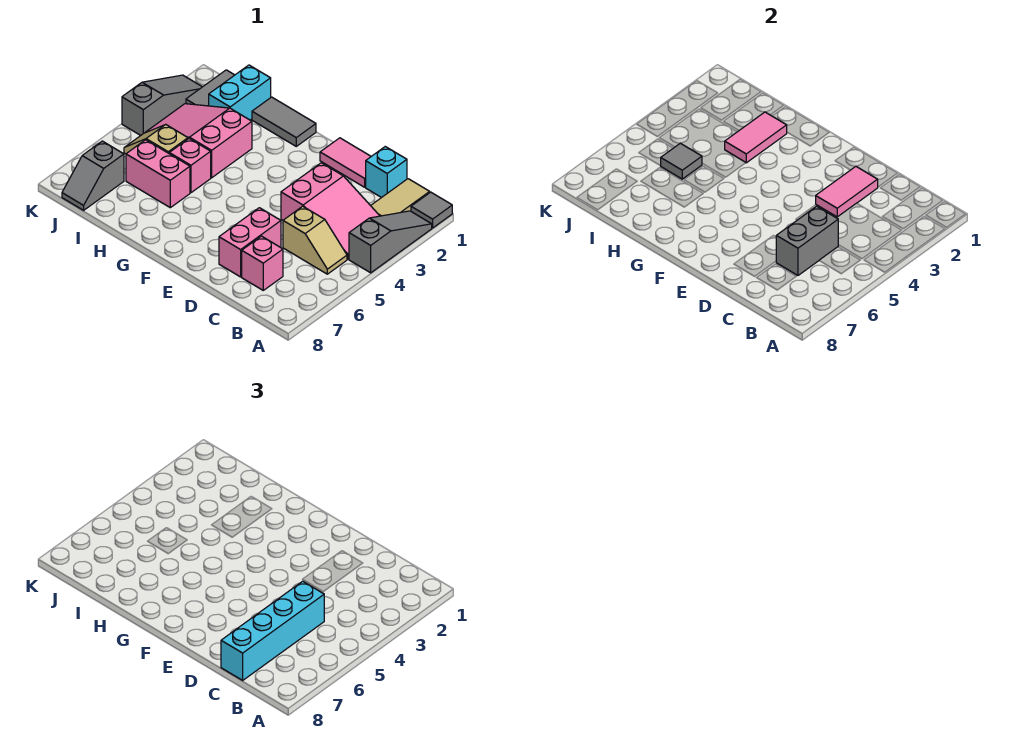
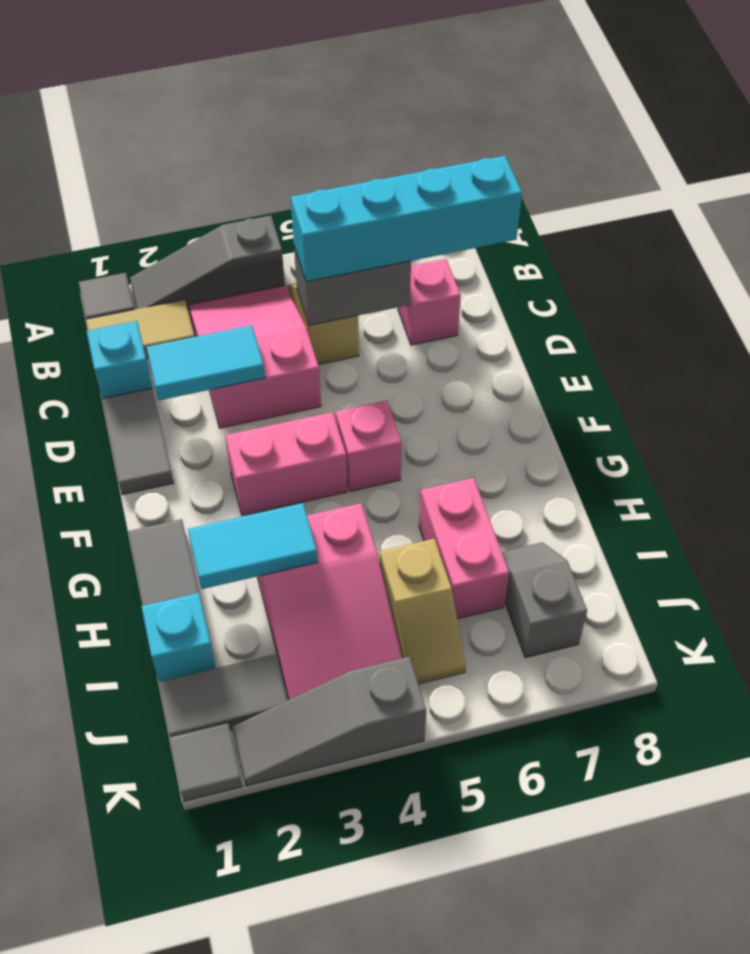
pink tile D1:E1 level 1 -> grey tile D1:E1 level 1
pink tile D2:D3 level 2 -> cyan tile D2:D3 level 2
pink brick D6:D7 level 1 -> pink brick F3:F4 level 1
pink tile H2:H3 level 2 -> cyan tile H2:H3 level 2
pink brick H5 level 1 -> pink brick F5 level 1
cyan brick I1:I2 level 1 -> cyan brick I1 level 1
grey tile I5 level 2 -> grey tile K1 level 1
grey slope J7:J8 level 1 top 7 -> grey slope I7:J7 level 1 top J

